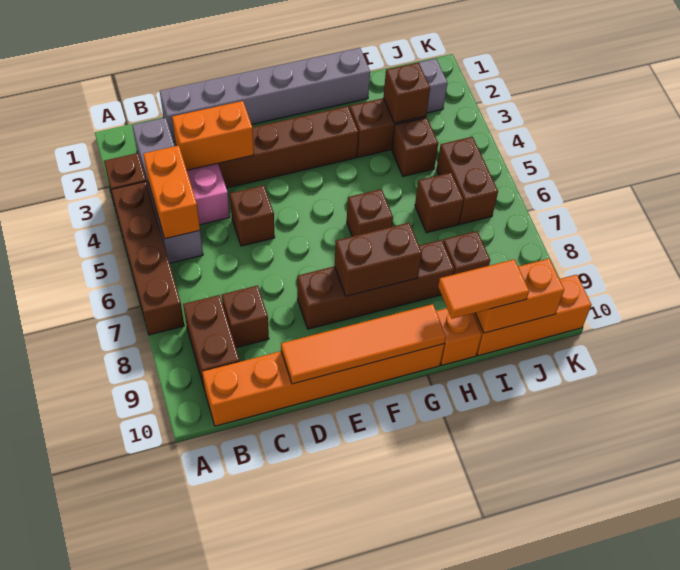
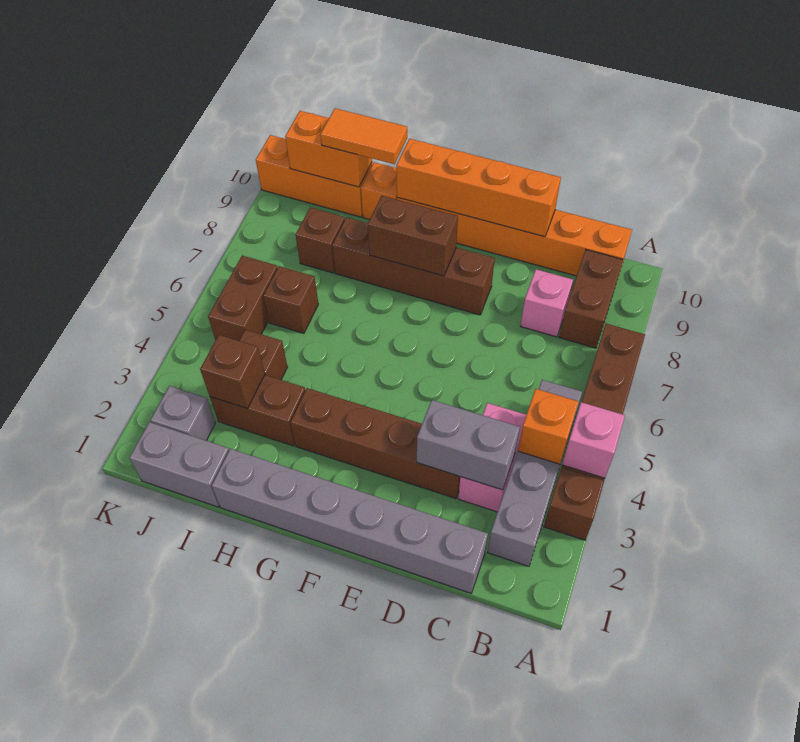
none -> pink brick A4 level 2
orange brick B4:B5 level 2 -> orange brick B4 level 2
orange brick C3:D3 level 2 -> grey brick C3:D3 level 2
brown brick C8 level 1 -> pink brick C8 level 1
brown brick D5 level 1 -> none
orange tile D10:G10 level 2 -> orange brick D10:G10 level 2
brown brick G6 level 1 -> none
none -> grey brick I1:J1 level 1

